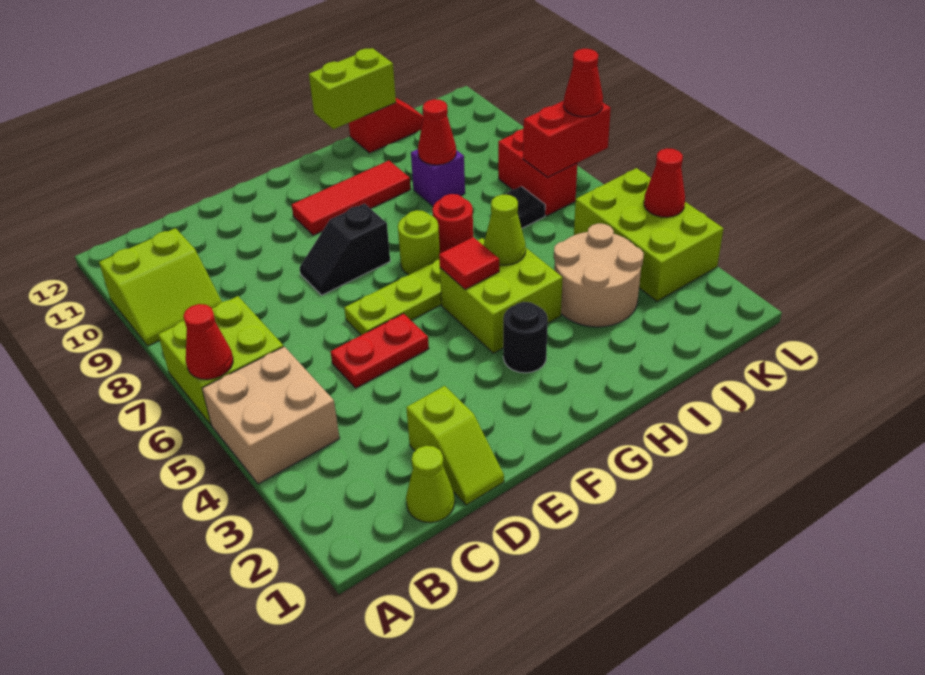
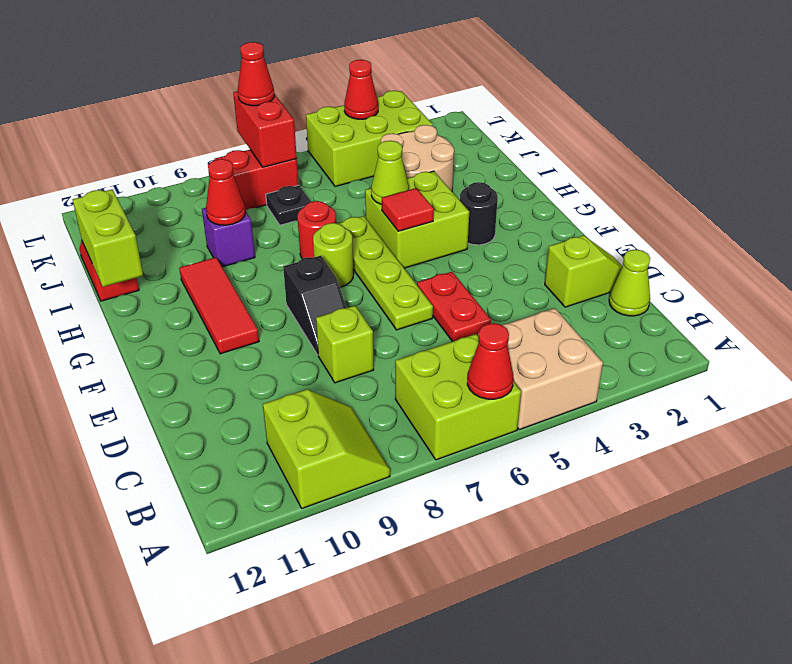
none -> lime brick D8 level 1

